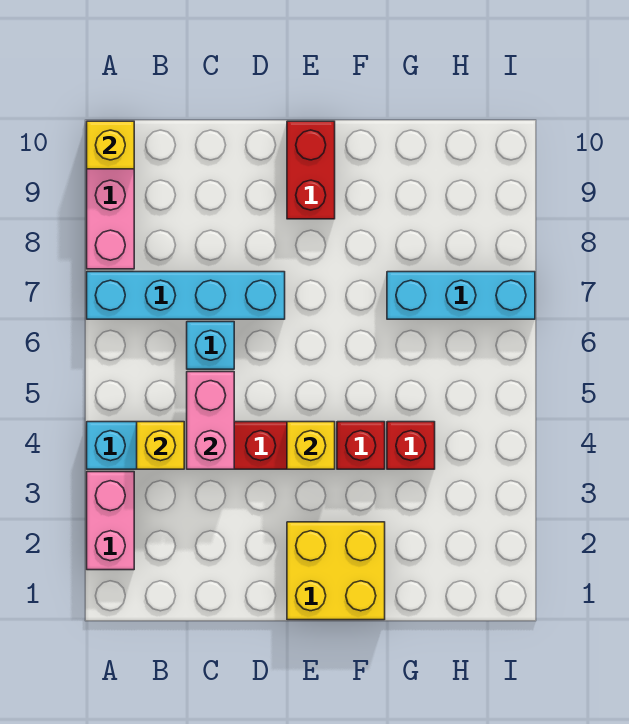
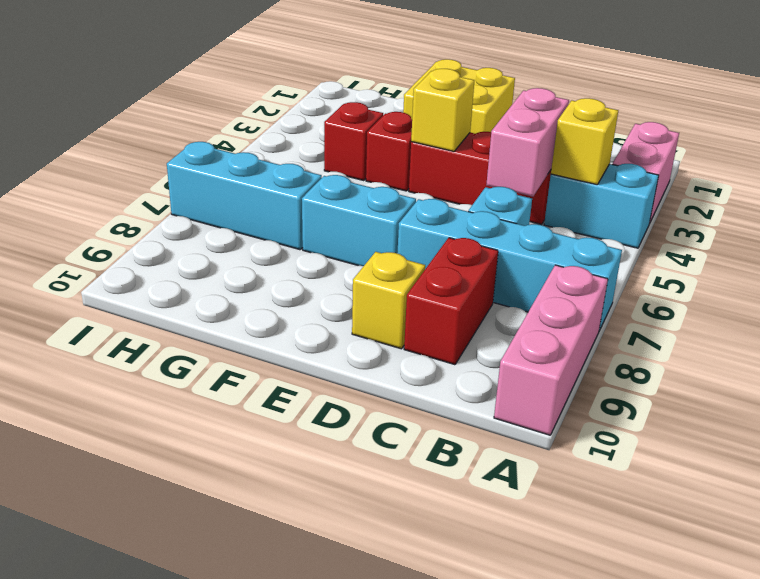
yellow brick A10 level 2 -> yellow brick D9 level 1
none -> cyan brick E7:F7 level 1
red brick E9:E10 level 1 -> red brick C8:C9 level 1

